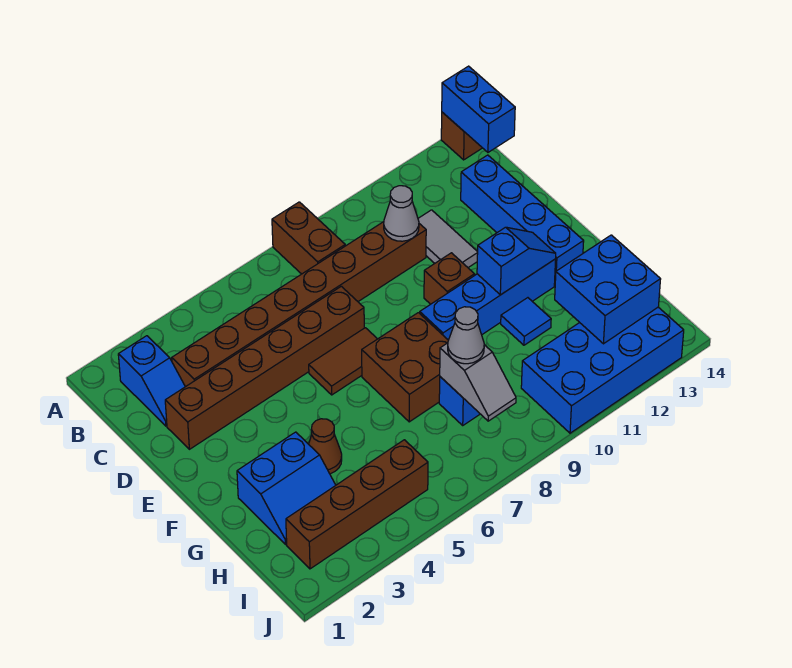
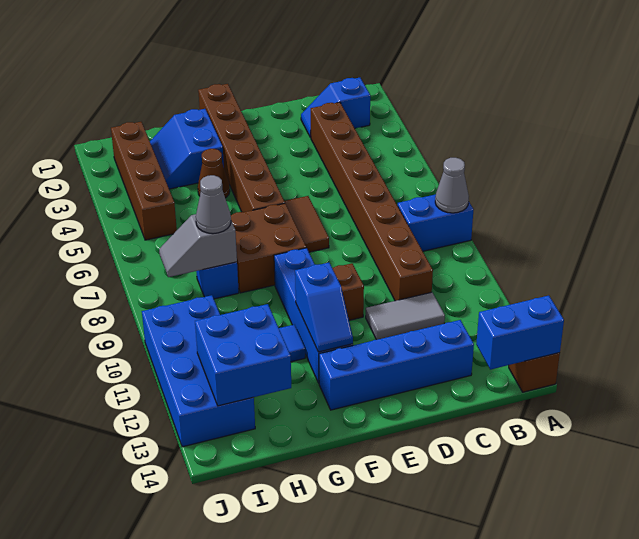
brown brick A8:B8 level 1 -> blue brick A8:B8 level 1
grey cone C10 level 2 -> grey cone A8 level 2
brown brick D2:D7 level 1 -> brown brick F1:F6 level 1

